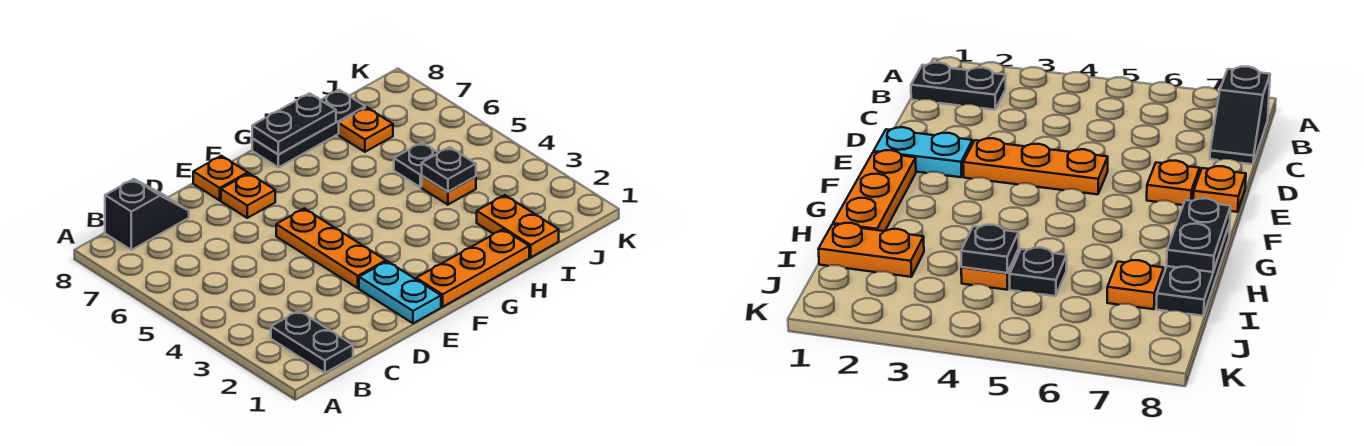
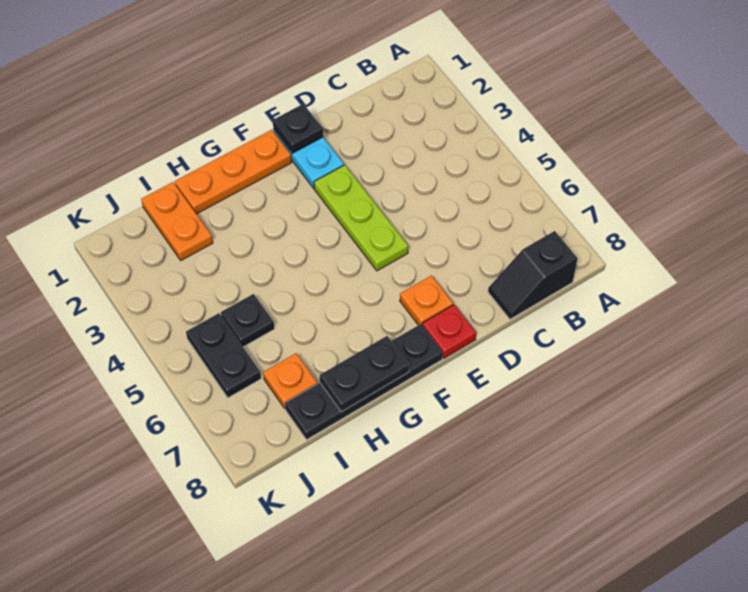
black plate B1:B2 level 1 -> black plate J5:J6 level 1
orange plate E3:E5 level 1 -> lime plate E3:E5 level 1
orange plate E8 level 1 -> red plate E8 level 1
black plate G8:I8 level 1 -> black plate F8:I8 level 1
orange plate I4 level 1 -> none
black plate I4 level 2 -> black plate E1 level 2

